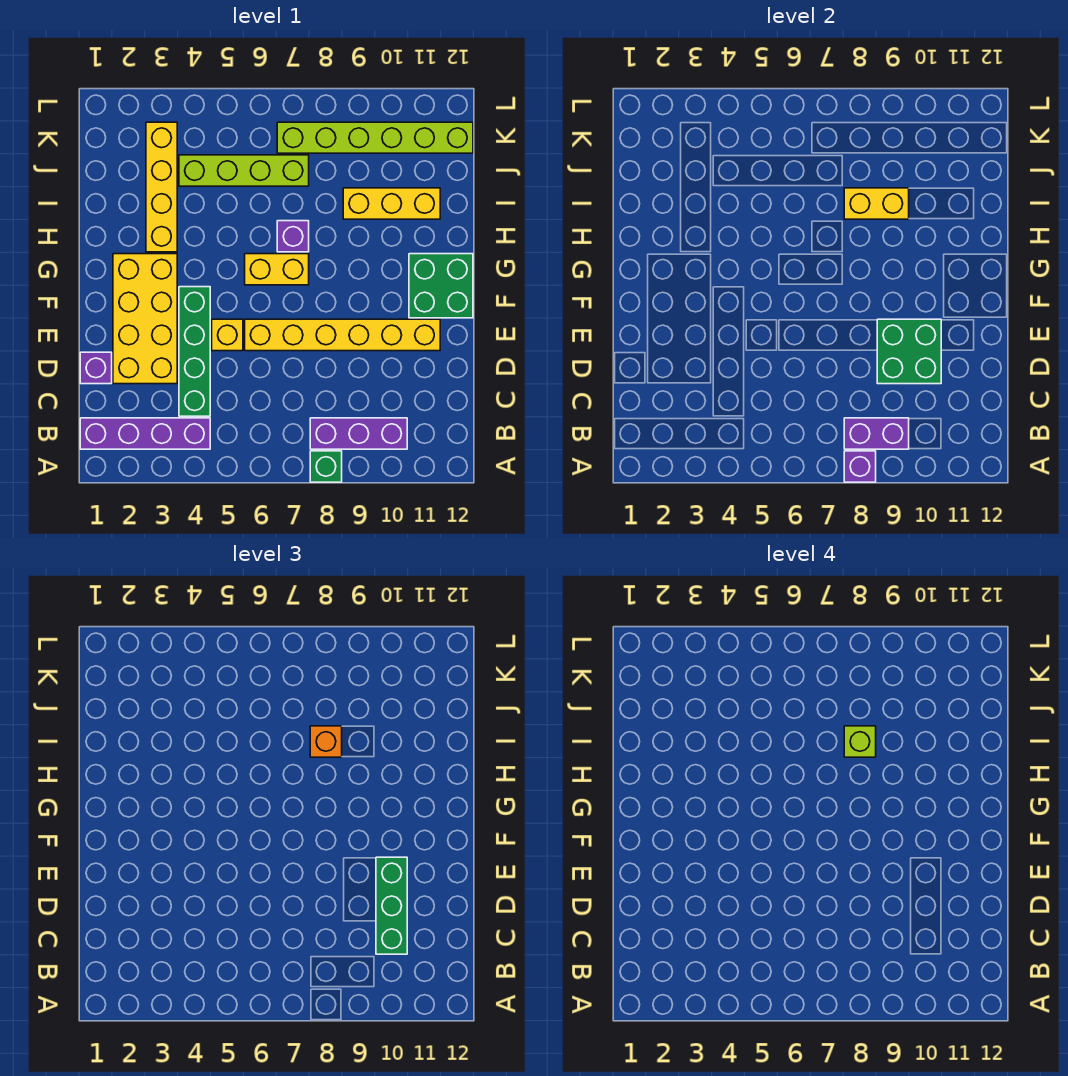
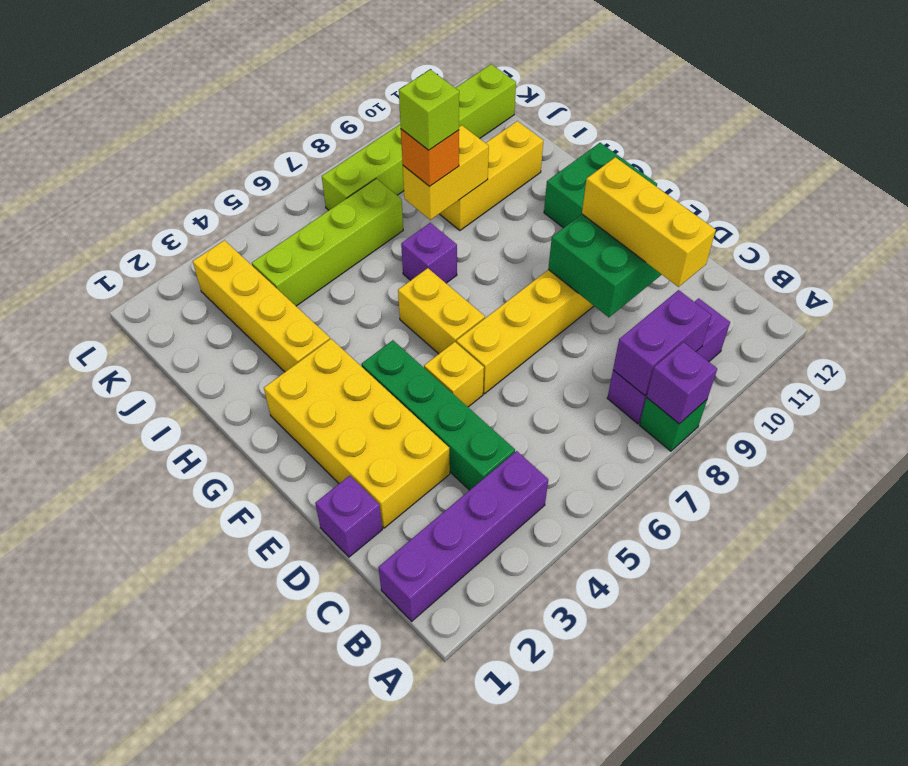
green brick C10:E10 level 3 -> yellow brick C10:E10 level 3
yellow brick G6:G7 level 1 -> yellow brick F6:G6 level 1

